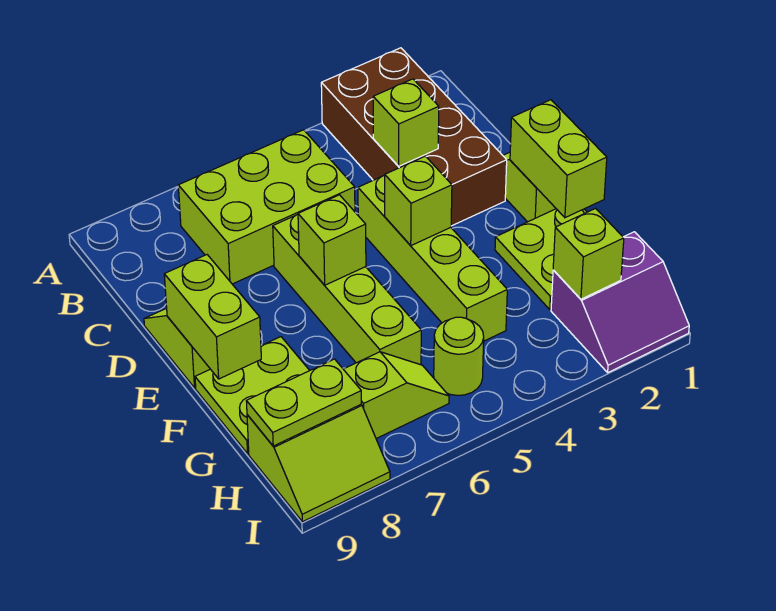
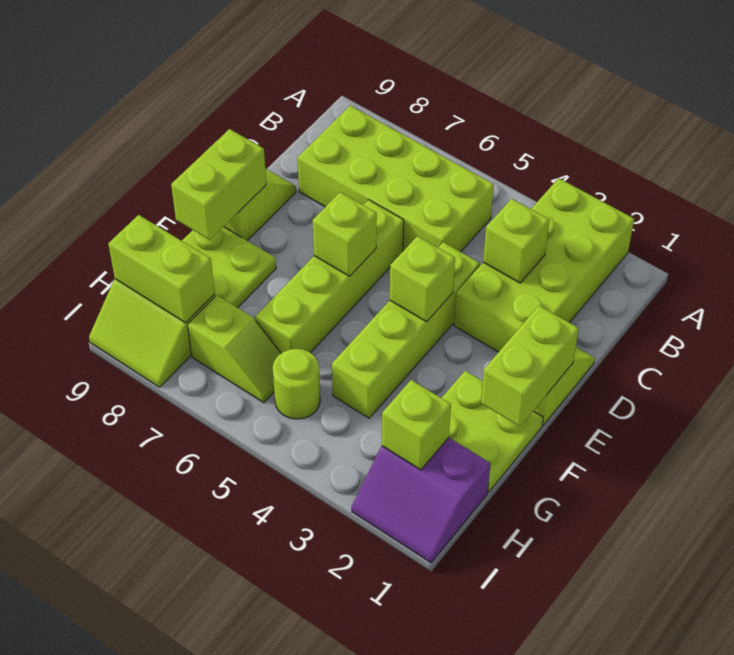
brown brick A2:D3 level 1 -> lime brick A2:D3 level 1
lime brick B5:C7 level 1 -> lime brick B5:C8 level 1
lime plate H8:H9 level 2 -> lime brick H8:H9 level 2

